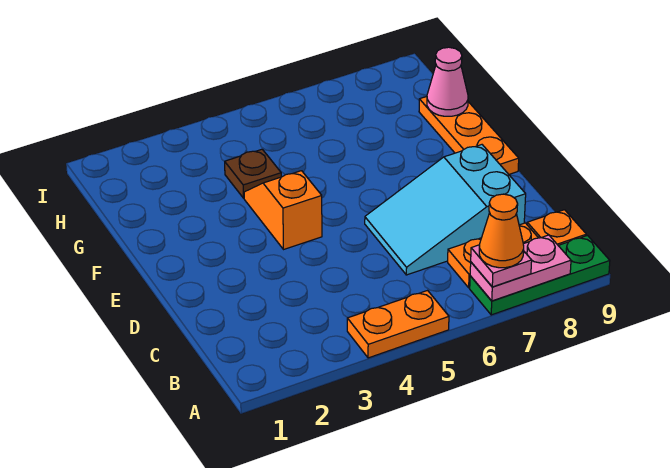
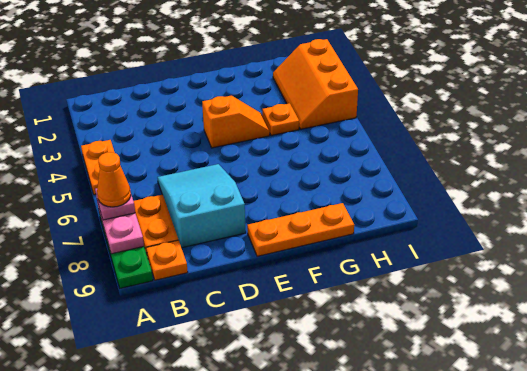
brown plate G4 level 1 -> orange plate G4 level 1
pink cone G9 level 2 -> none
none -> orange slope H2:I4 level 1 top I

